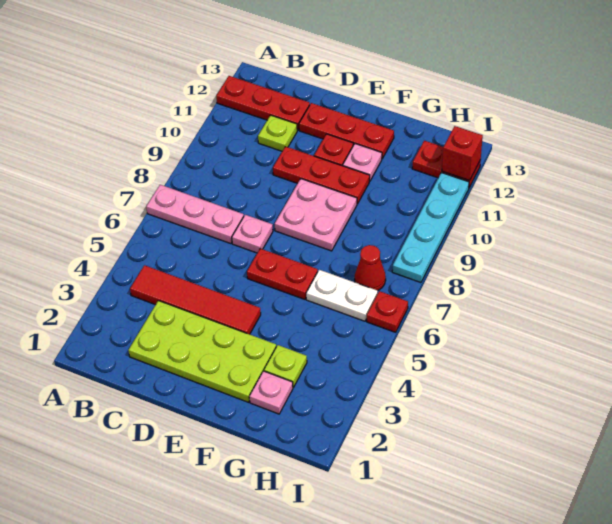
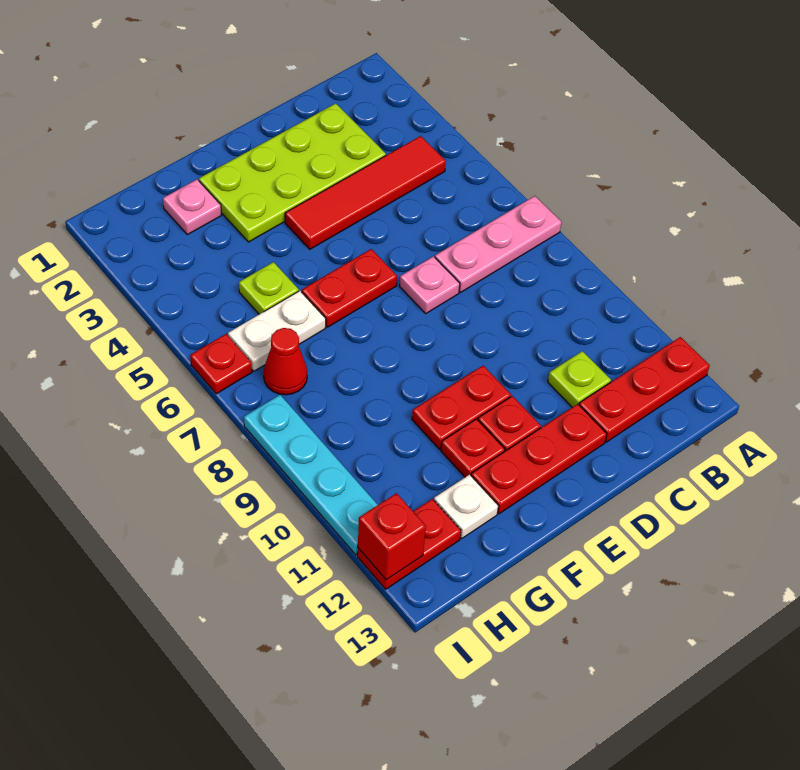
red plate D10:F10 level 1 -> red plate E10:F10 level 1
pink plate E8:F9 level 1 -> none
pink plate F11 level 1 -> red plate F11 level 1
lime plate G3 level 1 -> lime plate G5 level 1
none -> white plate G12 level 1

